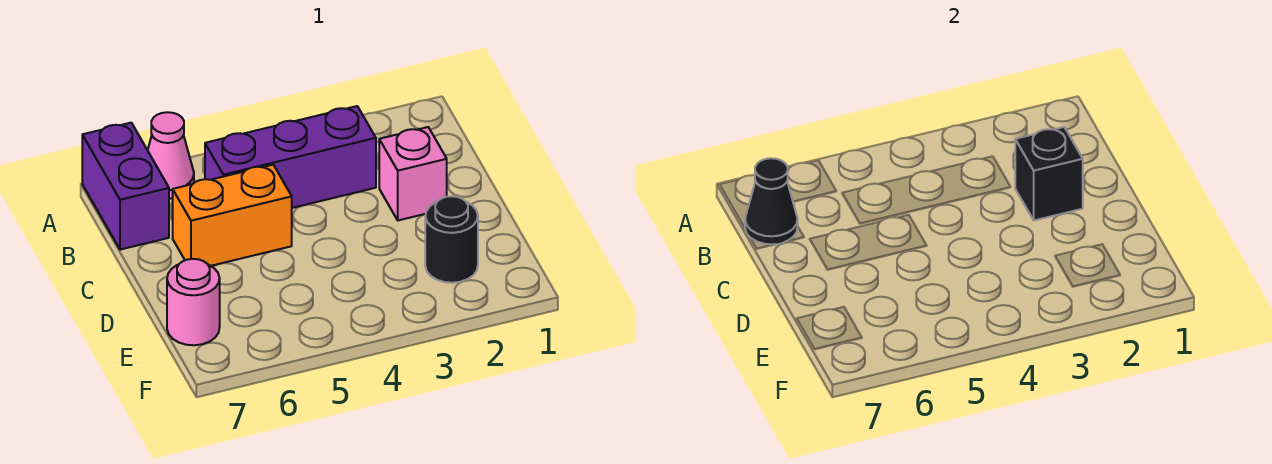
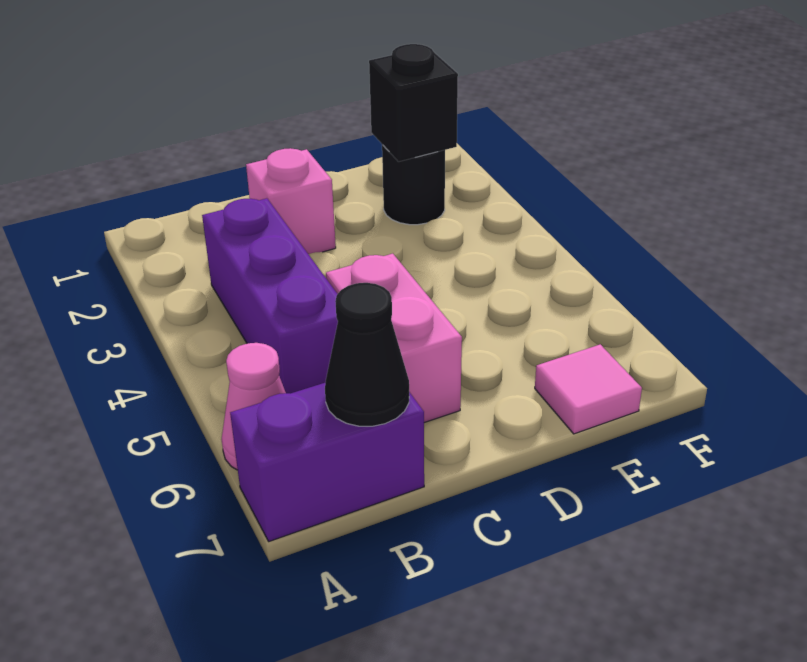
black brick C2 level 2 -> black brick E2 level 2
orange brick C5:C6 level 1 -> pink brick C5:C6 level 1
pink round brick E7 level 1 -> pink tile E7 level 1

